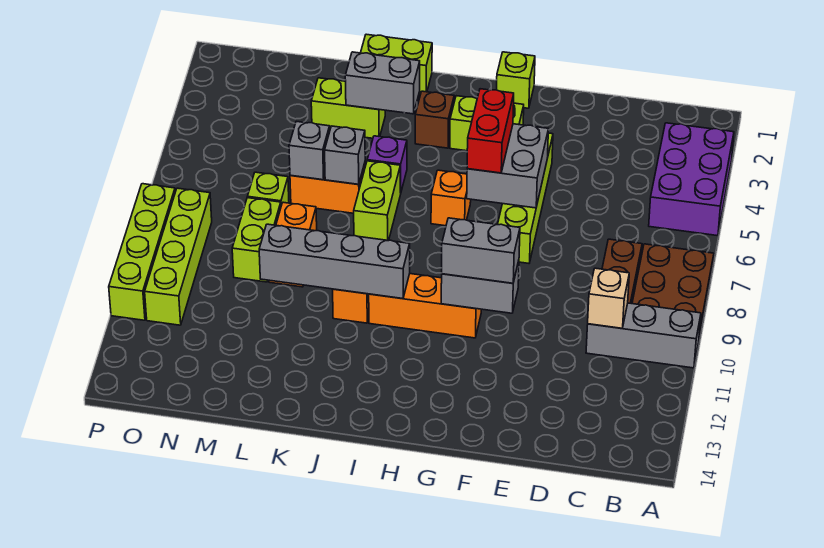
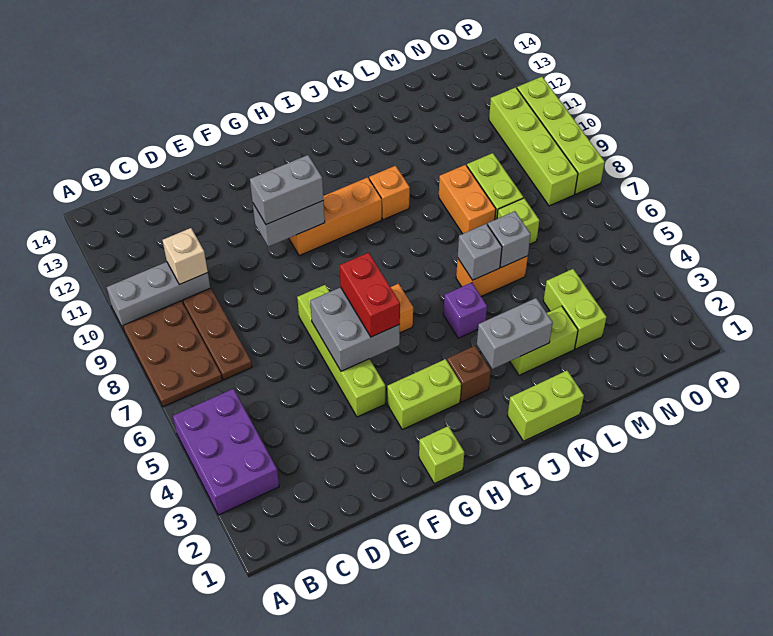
grey brick I10:L10 level 2 -> none
lime brick J6:J7 level 1 -> lime brick M3:M4 level 1

